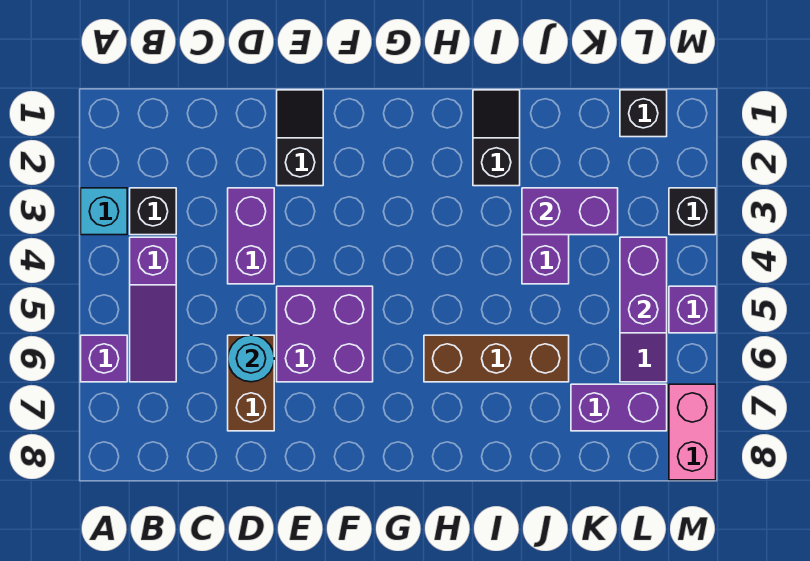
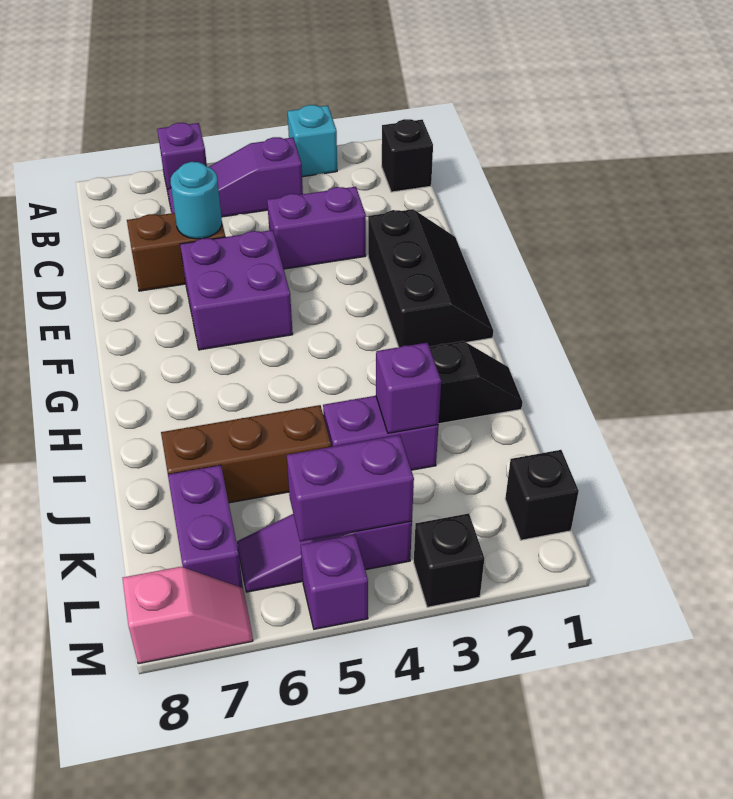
black brick B3 level 1 -> black brick B1 level 1
black slope E1:E2 level 1 top 2 -> black slope E1:G2 level 1 top 2
brown brick H6:J6 level 1 -> brown brick J5:J7 level 1
purple brick J3:K3 level 2 -> purple brick J3 level 2
pink brick M7:M8 level 1 -> pink slope M7:M8 level 1 top 8

